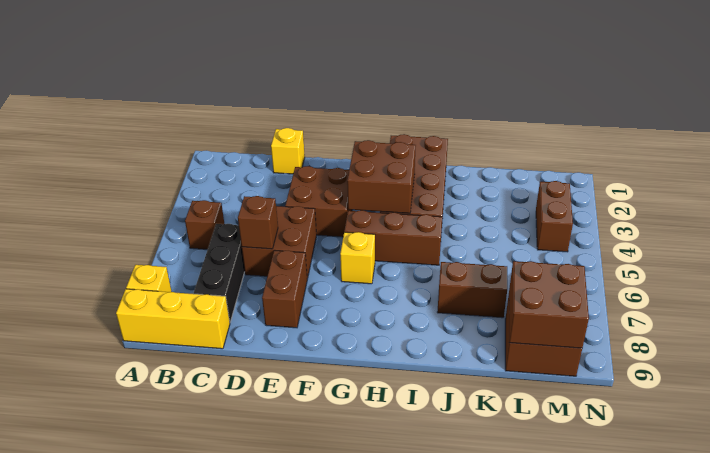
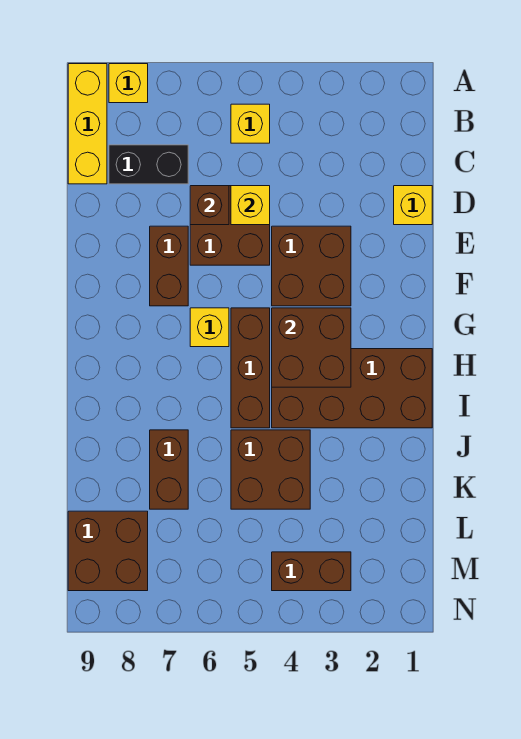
brown brick B5 level 1 -> yellow brick B5 level 1
black brick C6:C8 level 1 -> black brick C7:C8 level 1
none -> yellow brick D5 level 2
brown brick E7:E8 level 1 -> brown brick E7:F7 level 1
brown brick L8:M9 level 2 -> brown brick J4:K5 level 1

